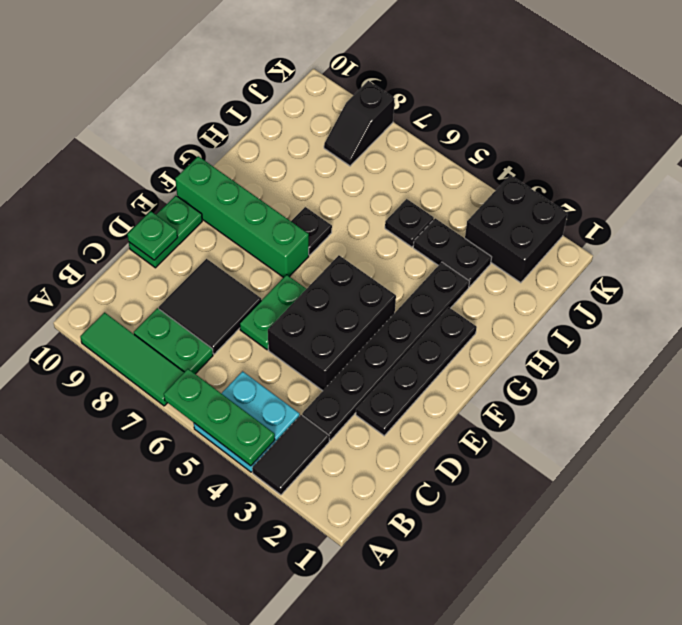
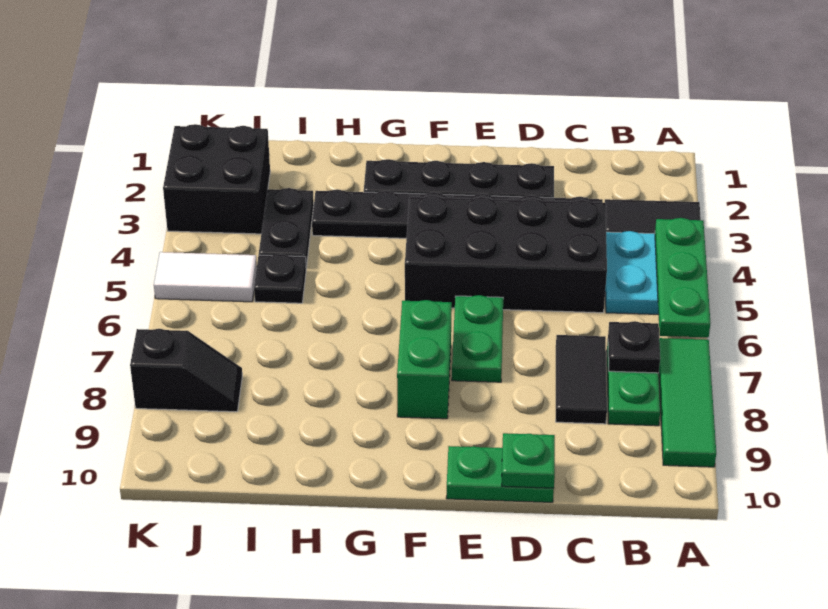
black tile C7:D8 level 1 -> black tile C7:C8 level 1
black brick D4:F5 level 1 -> black brick C4:F5 level 1
green plate D6:E6 level 1 -> green plate E6:E7 level 1
green brick F7:F10 level 1 -> green brick F7:F8 level 1
black plate G7 level 1 -> black plate B7 level 2
none -> white tile J5:K5 level 1

